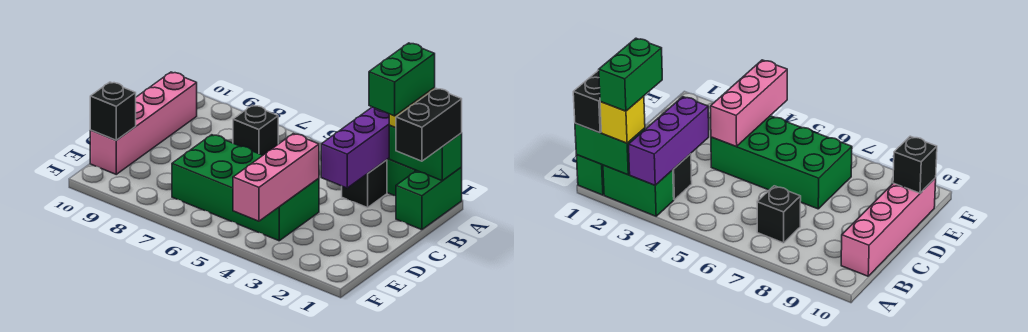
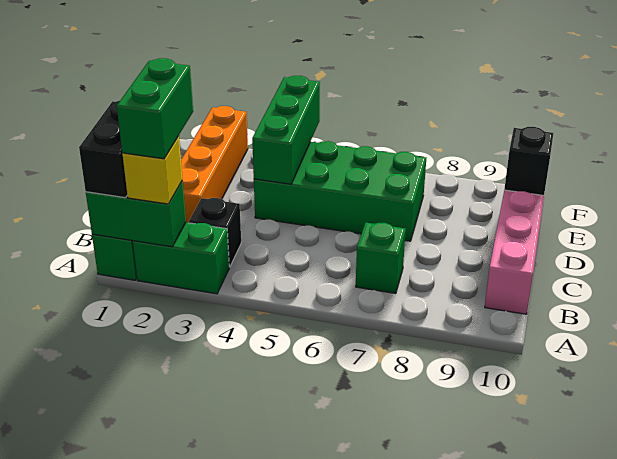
purple brick A3:C3 level 2 -> none
black brick B7 level 1 -> green brick B7 level 1
none -> orange brick C2:F2 level 1
pink brick D4:F4 level 2 -> green brick D4:F4 level 2

